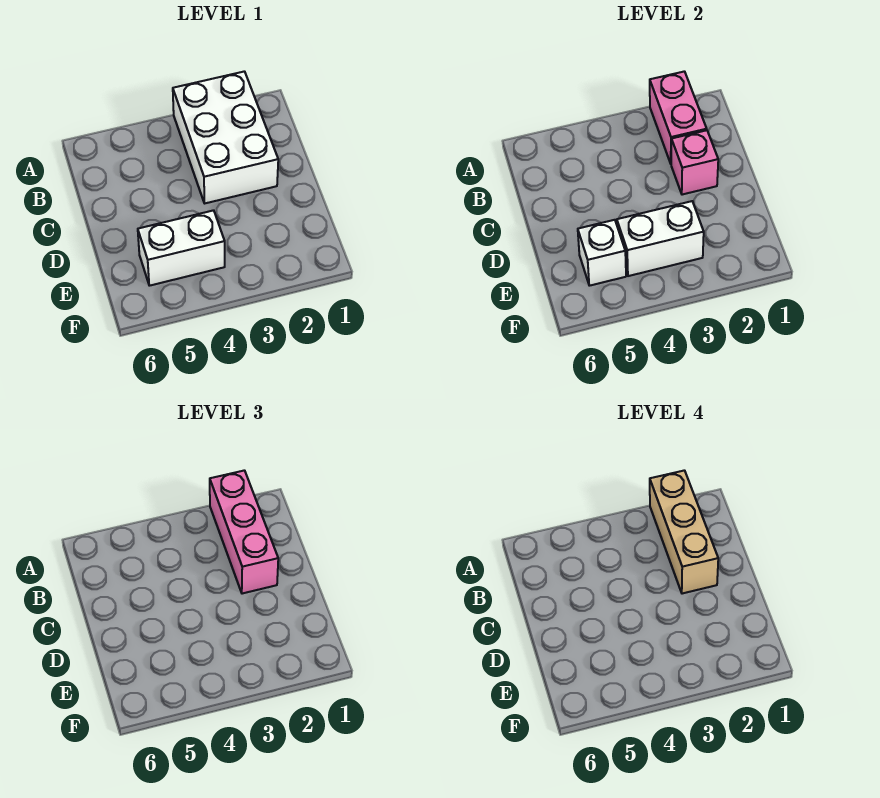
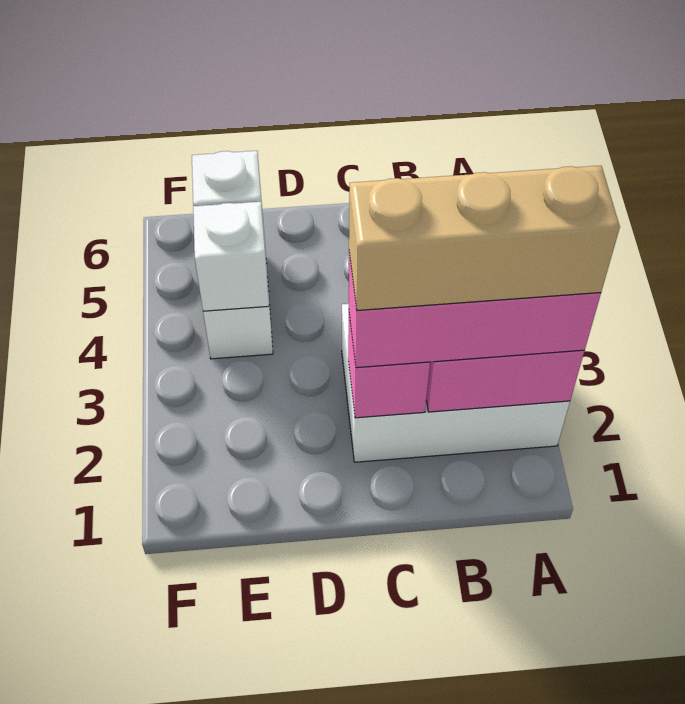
white brick E3:E4 level 2 -> white brick E4 level 2

